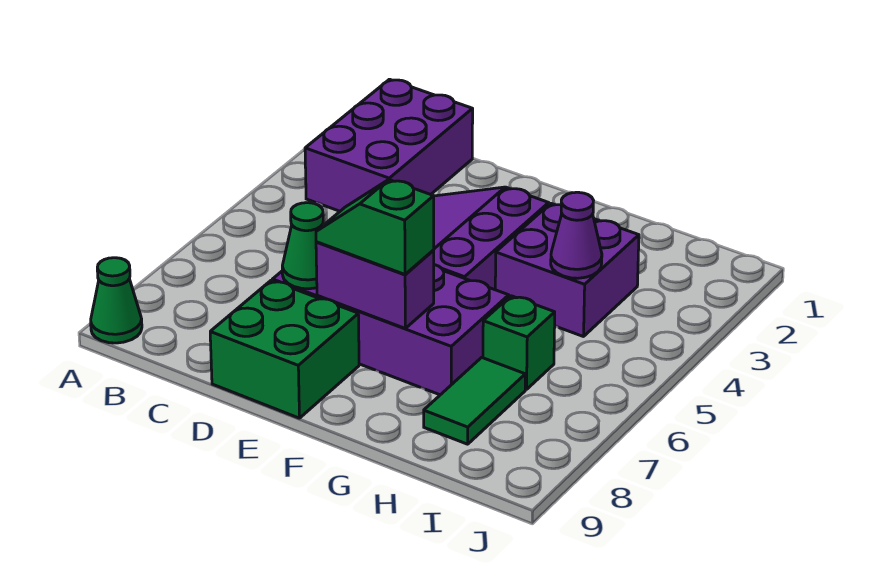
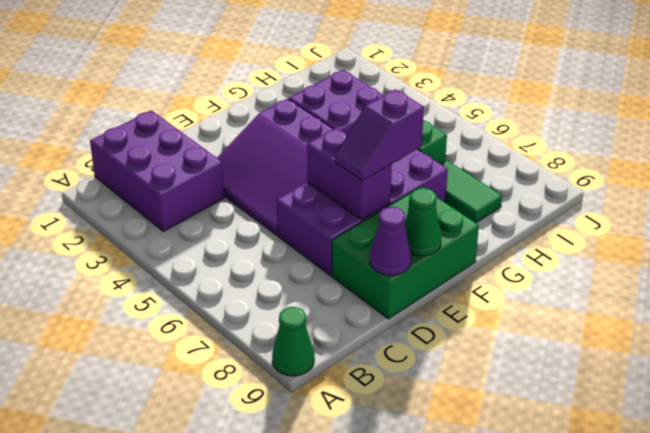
green cone D7 level 2 -> green cone E9 level 2
green brick D8:E9 level 1 -> green brick D8:F9 level 1
purple brick E7:F7 level 2 -> purple brick E6:E7 level 2
green slope E7:F7 level 3 top F -> purple slope E7:F7 level 3 top F
purple cone H4 level 2 -> purple cone D9 level 2

